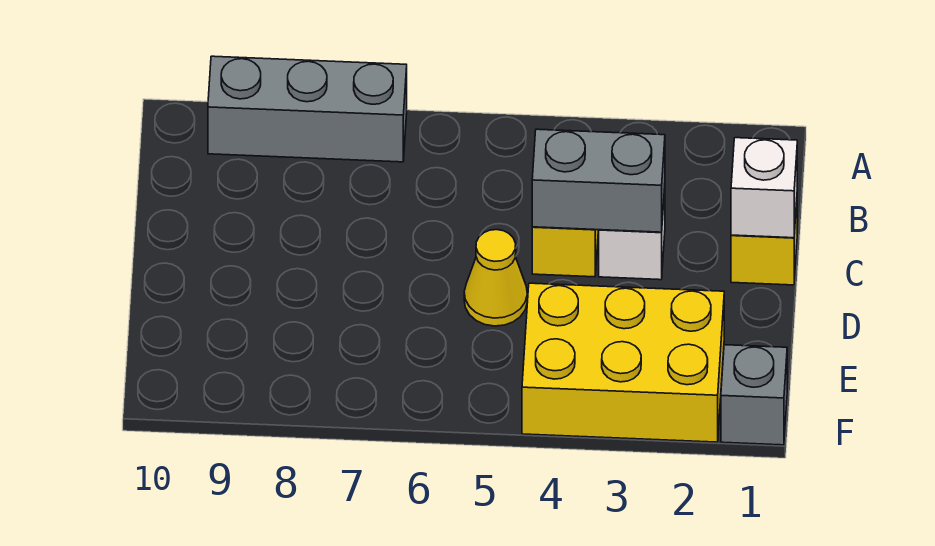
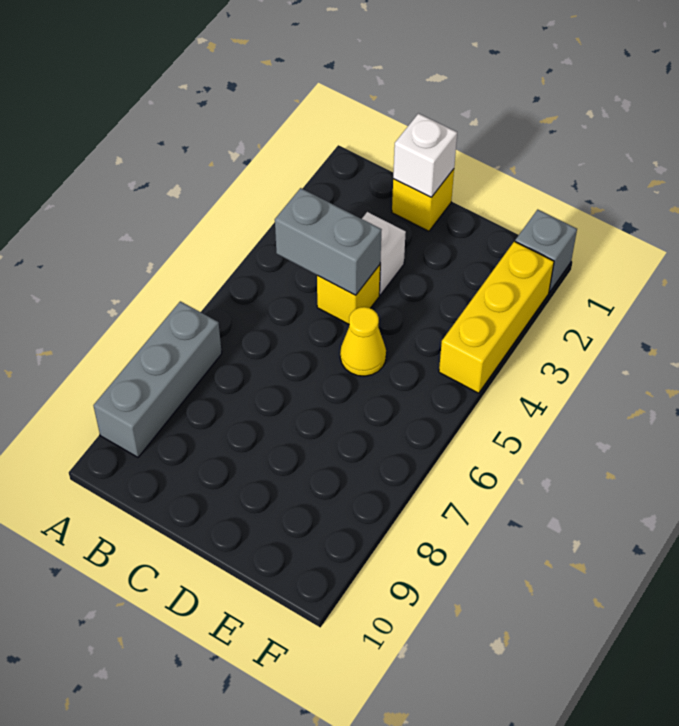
grey brick C3:C4 level 2 -> grey brick B4:C4 level 2
yellow brick E2:F4 level 1 -> yellow brick F2:F4 level 1

